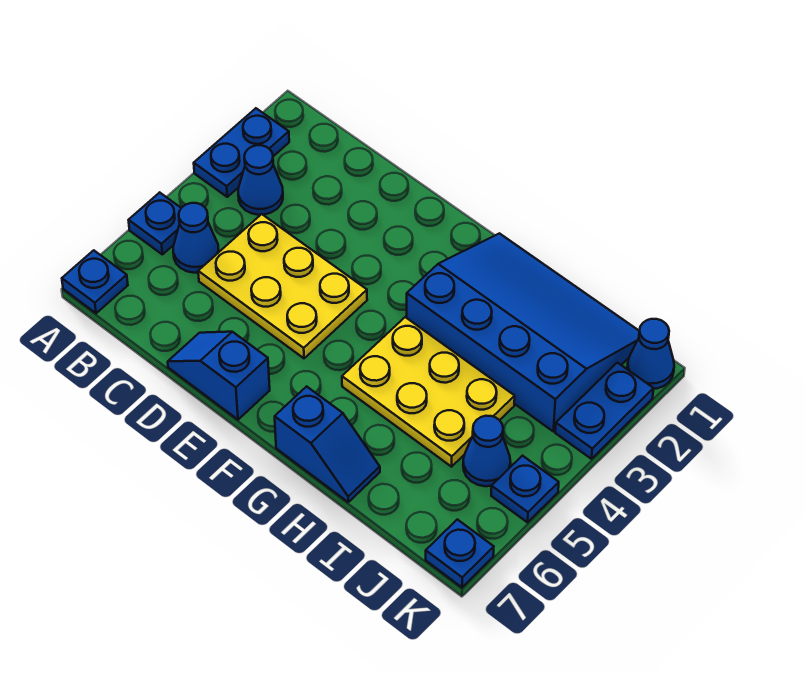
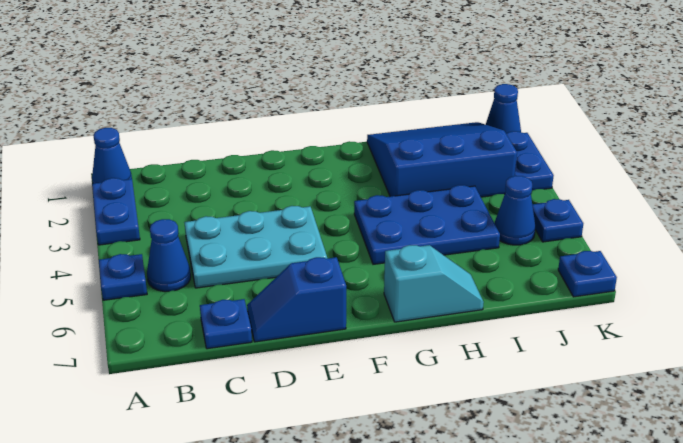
blue plate A7 level 1 -> blue plate C7 level 1
blue cone B3 level 1 -> blue cone A1 level 1
yellow plate C4:E5 level 1 -> cyan plate C4:E5 level 1
blue slope G1:J3 level 1 top 3 -> blue slope H1:J3 level 1 top 3
yellow plate G4:I5 level 1 -> blue plate G4:I5 level 1
blue slope G7:H7 level 1 top G -> cyan slope G7:H7 level 1 top G

